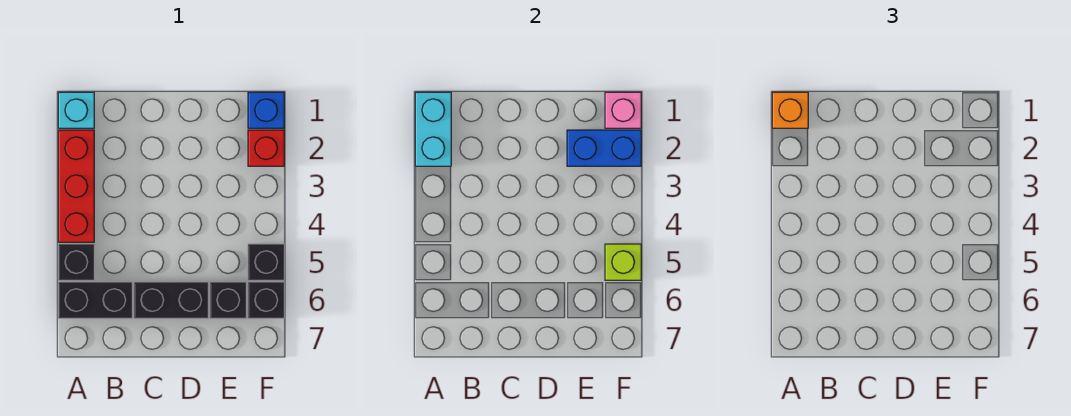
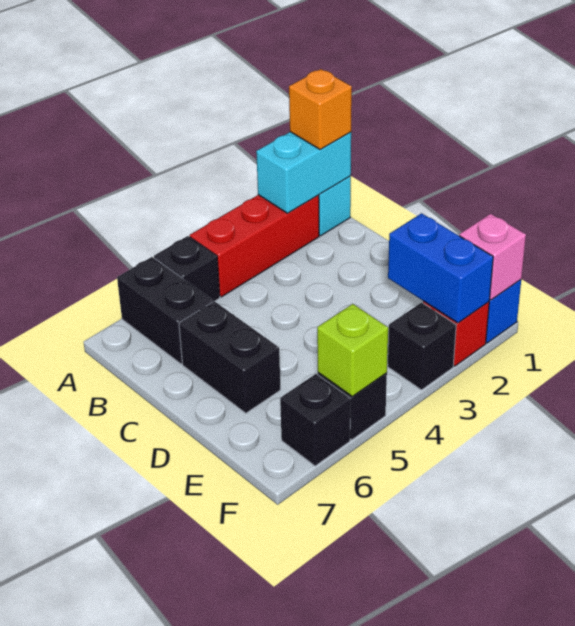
black brick E6 level 1 -> black brick F3 level 1

